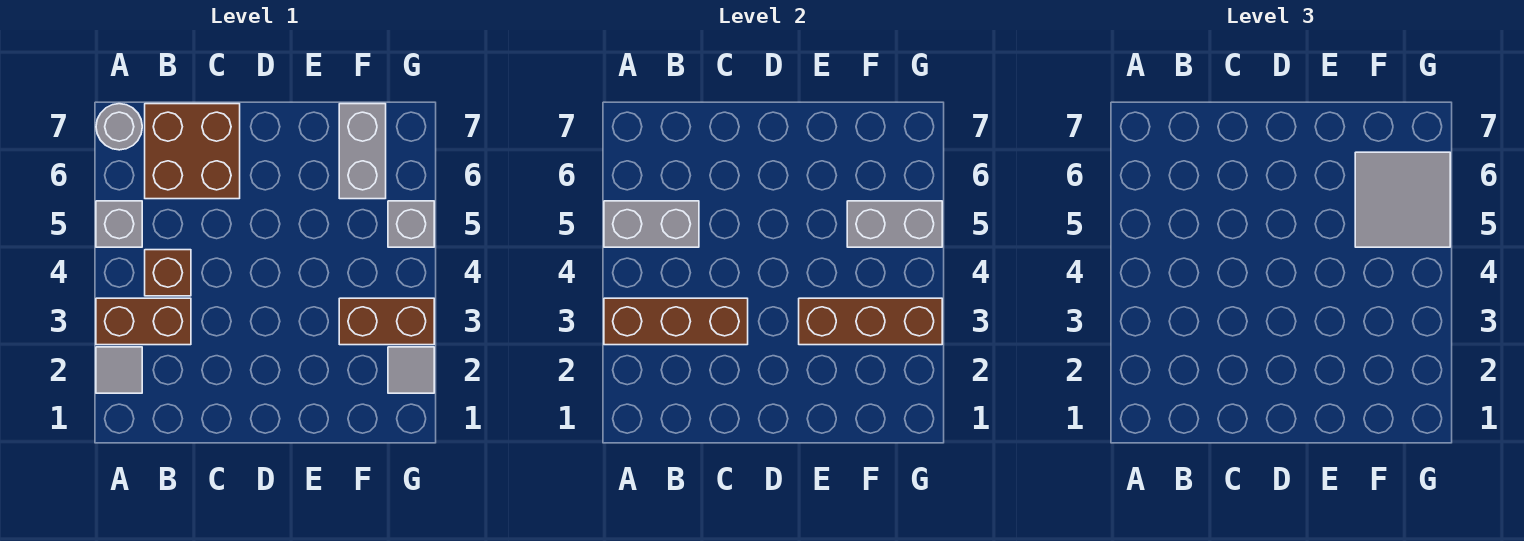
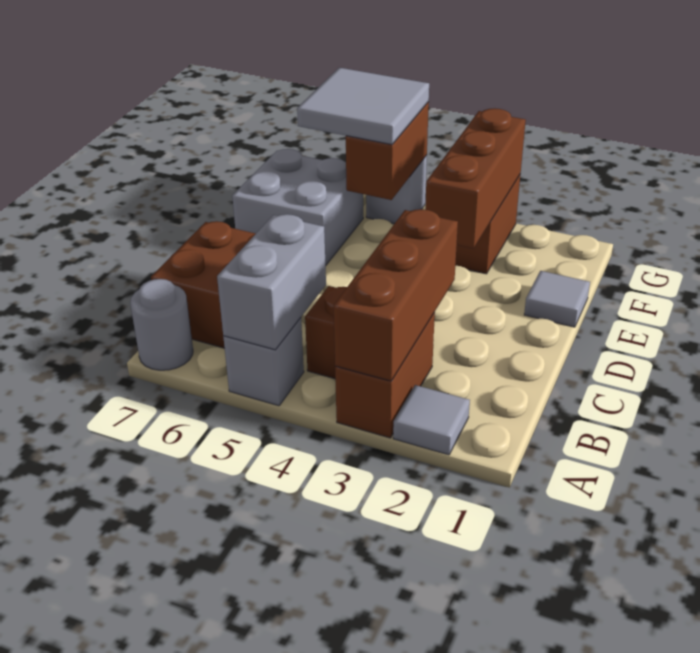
grey brick F5:G5 level 2 -> brown brick F5:G5 level 2
grey brick F6:F7 level 1 -> grey brick E6:F7 level 1
grey tile G2 level 1 -> grey tile E1 level 1

